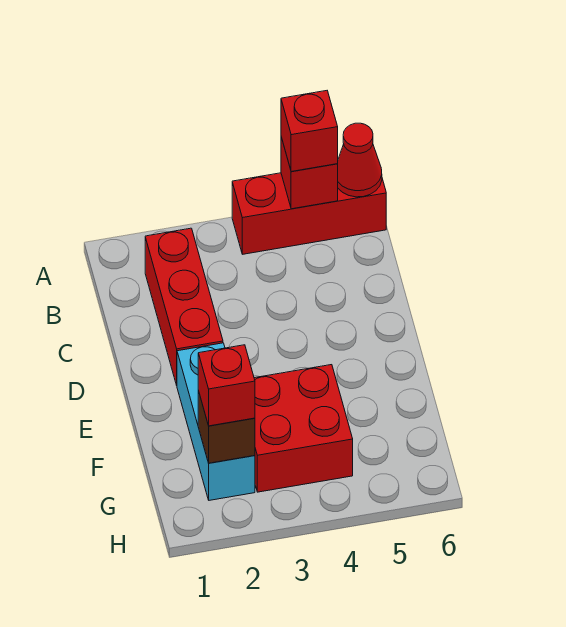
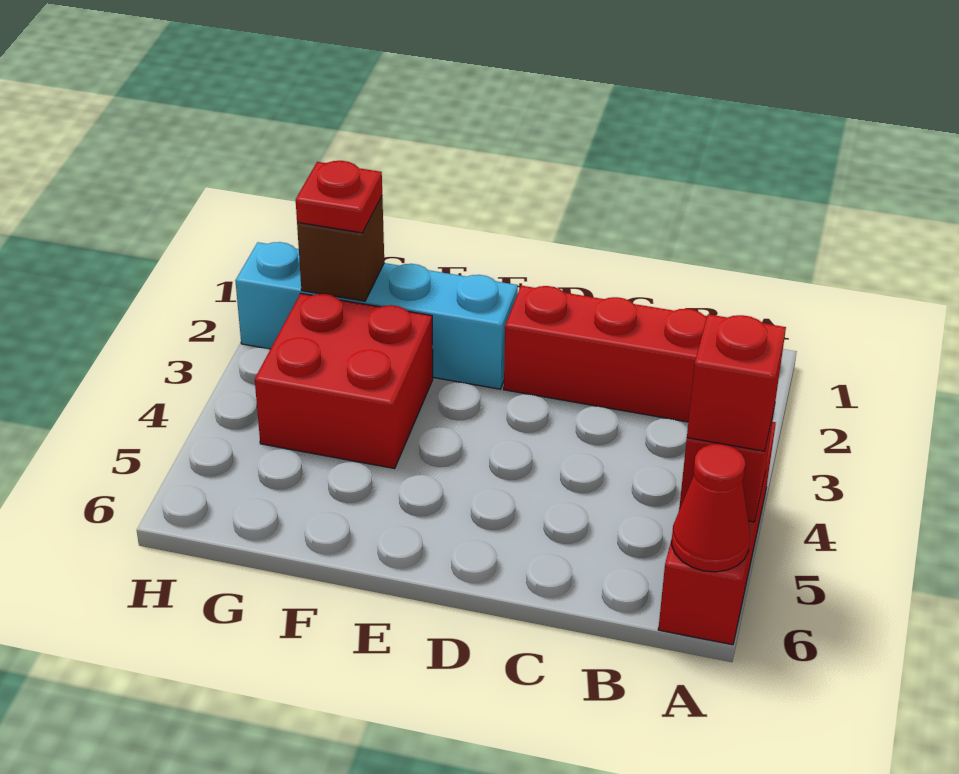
cyan brick E2:G2 level 1 -> cyan brick E2:H2 level 1
red brick G2 level 3 -> red plate G2 level 3

